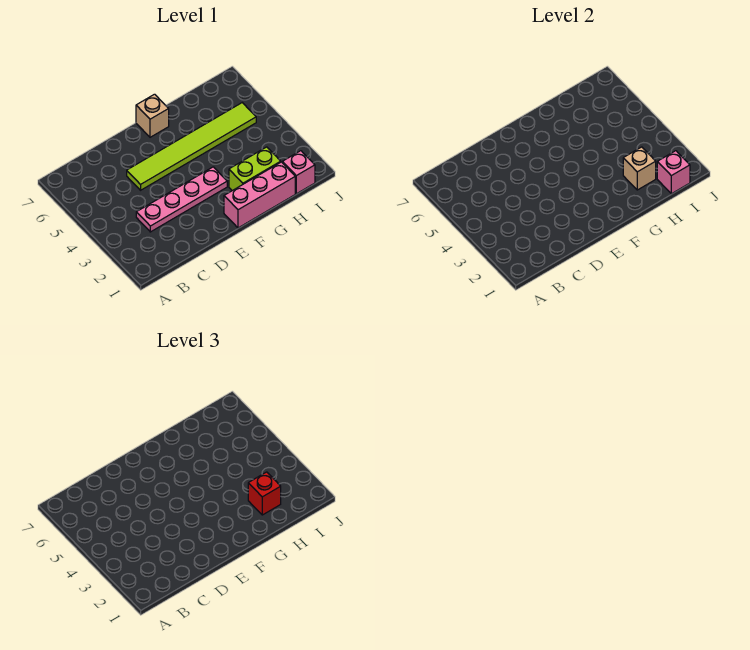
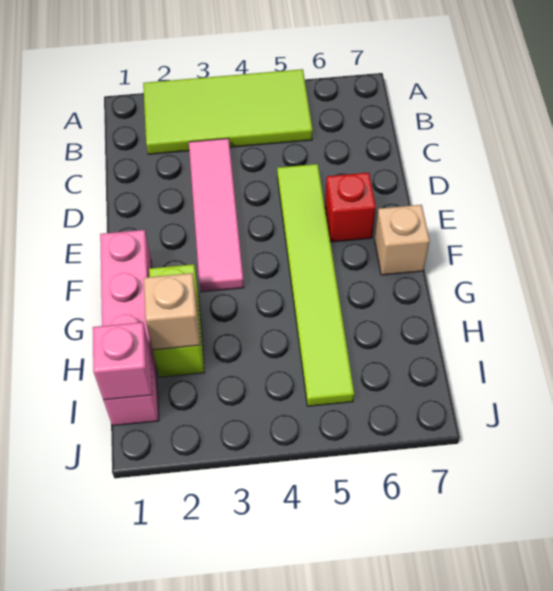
none -> lime tile A2:B5 level 1
pink plate C3:F3 level 1 -> pink tile C3:F3 level 1
red brick H2 level 3 -> red brick E6 level 1

